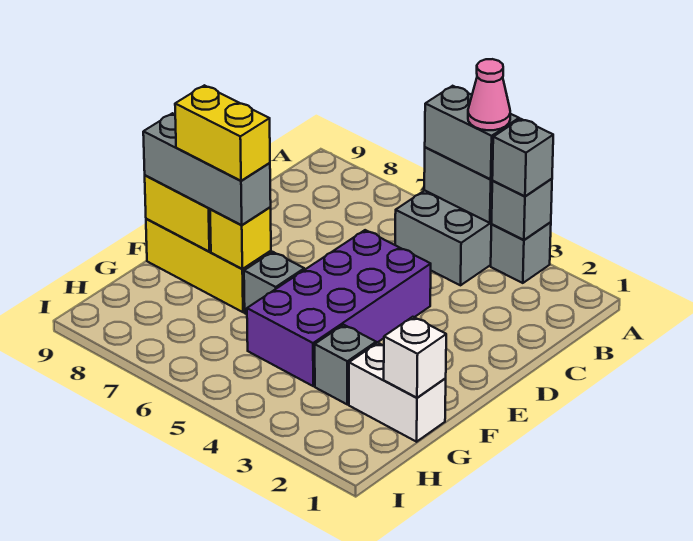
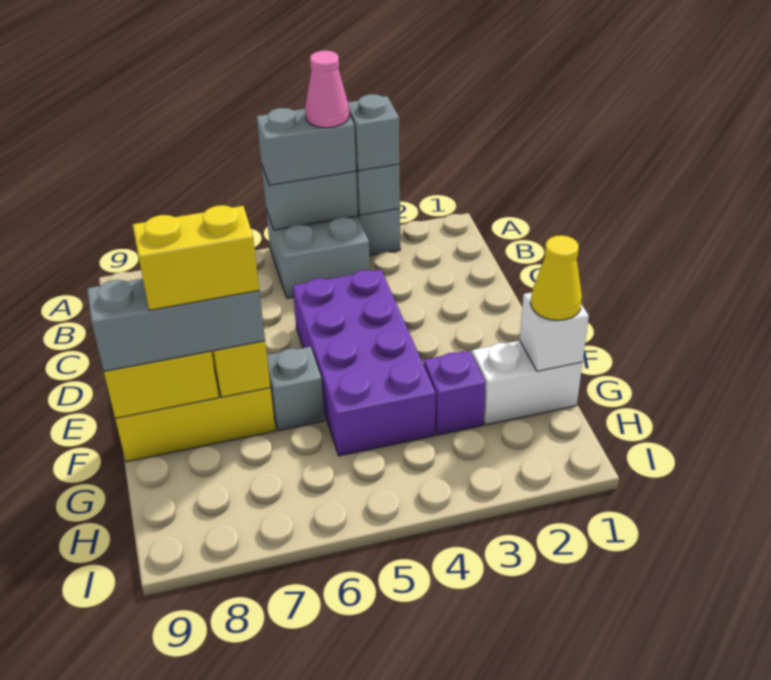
none -> yellow cone G1 level 3
grey brick G3 level 1 -> purple brick G3 level 1

